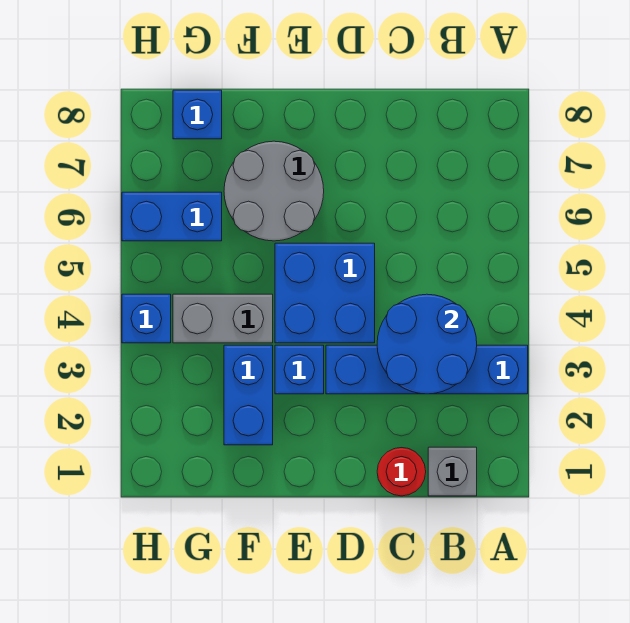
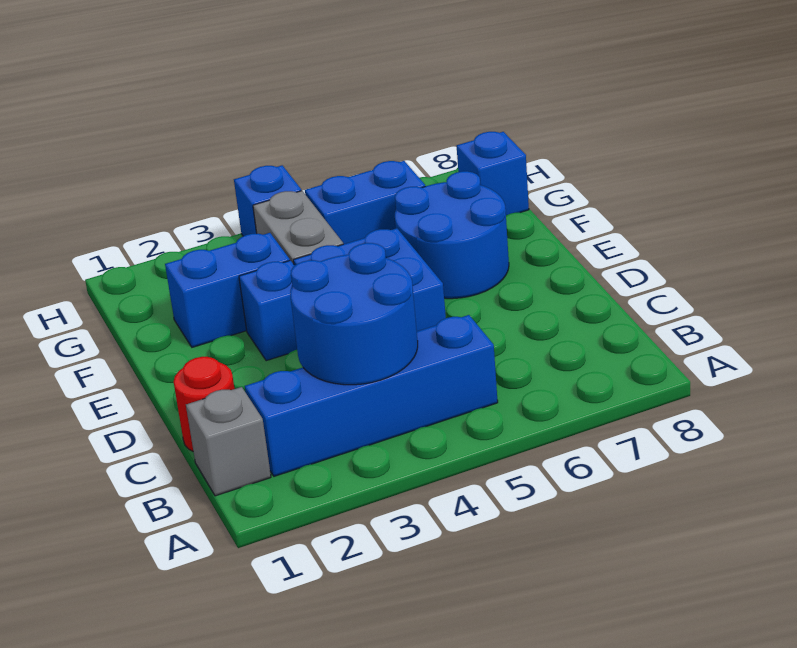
blue brick A3:D3 level 1 -> blue brick B2:B5 level 1
grey round brick E6:F7 level 1 -> blue round brick E6:F7 level 1
blue brick G6:H6 level 1 -> blue brick G5:G6 level 1

